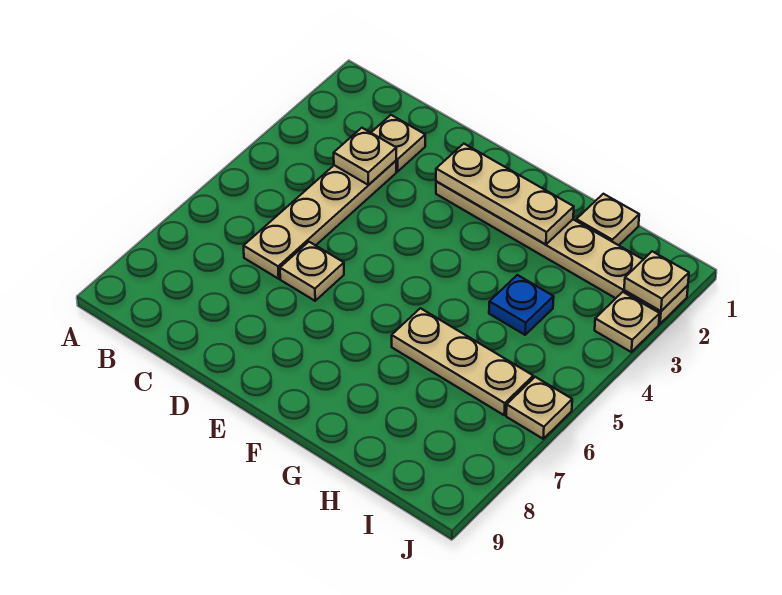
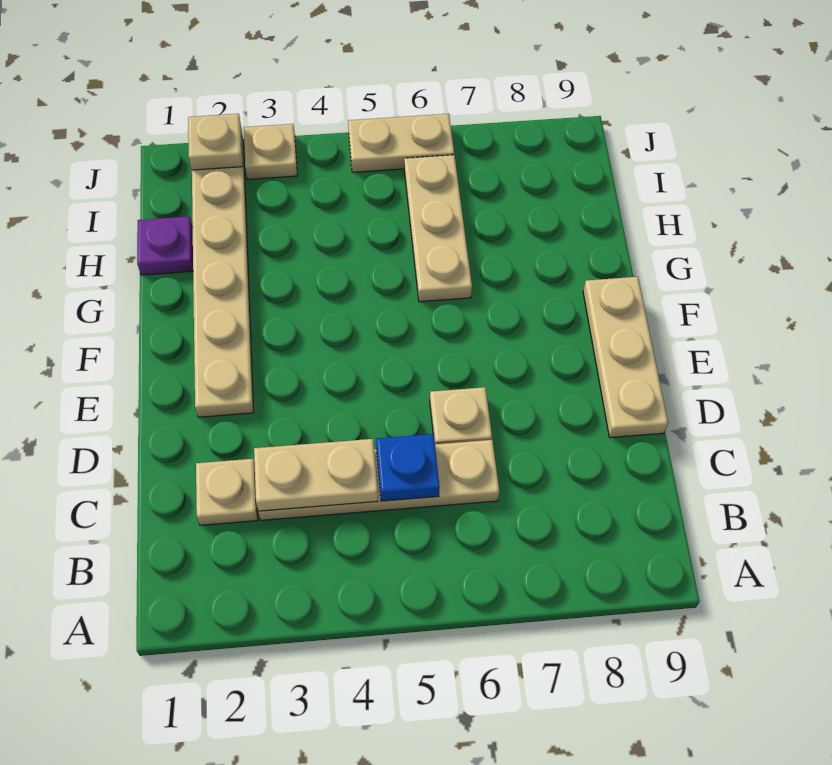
tan plate C3 level 2 -> tan plate C3:C4 level 2
tan plate E2:G2 level 2 -> tan plate D9:F9 level 1
tan plate H1 level 1 -> purple plate H1 level 1
blue plate H4 level 1 -> blue plate C5 level 2
tan plate J6 level 1 -> tan plate J5:J6 level 1

